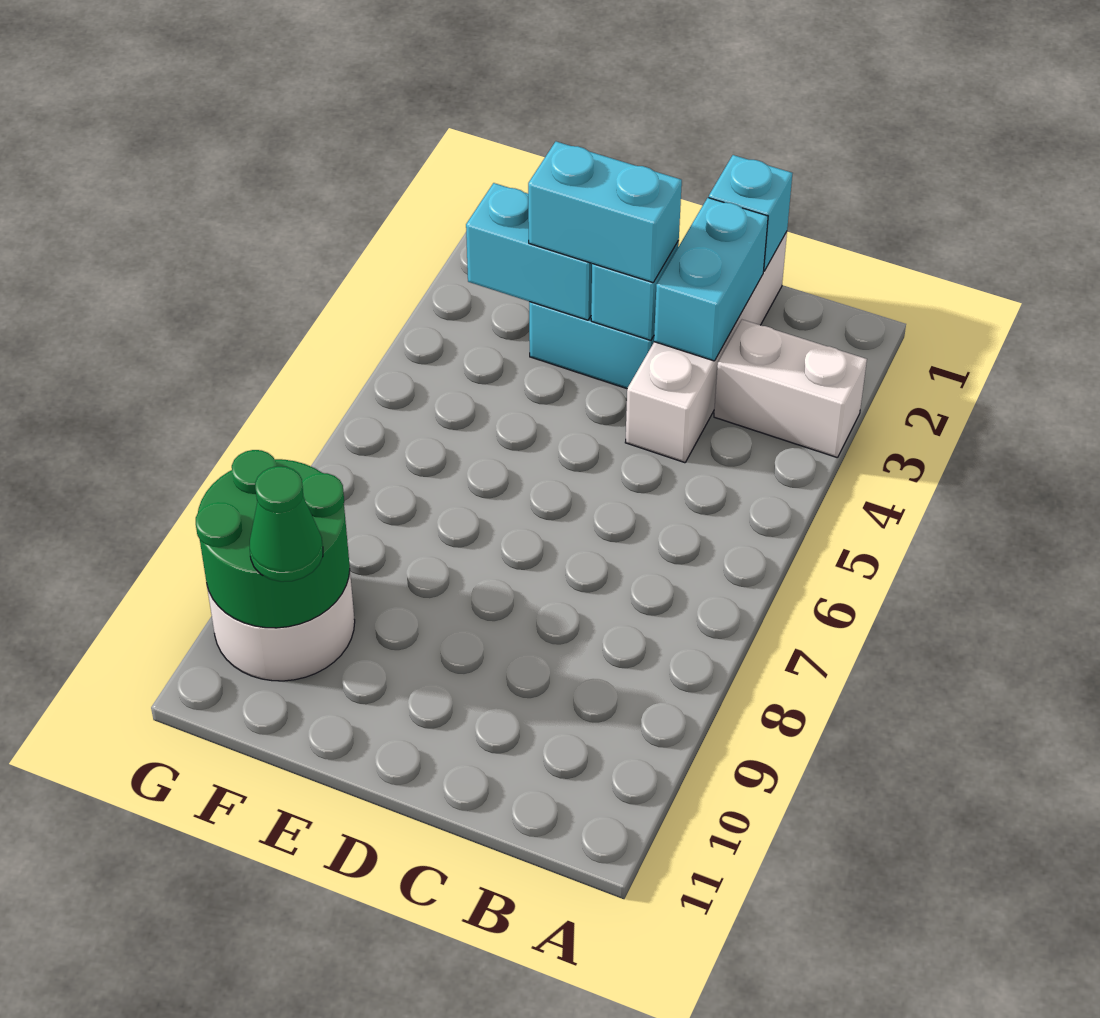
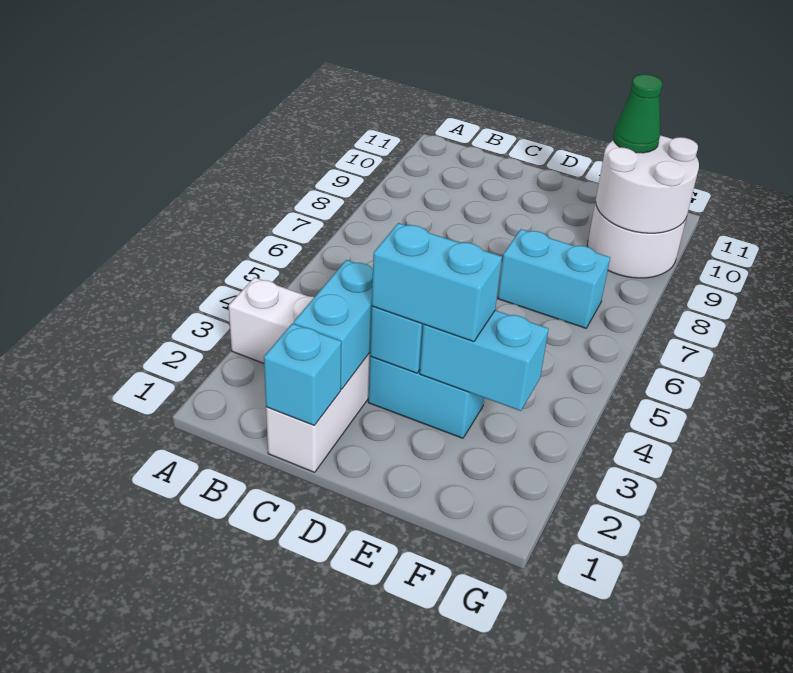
none -> cyan brick E7:F7 level 1
green round brick F9:G10 level 2 -> white round brick F9:G10 level 2

